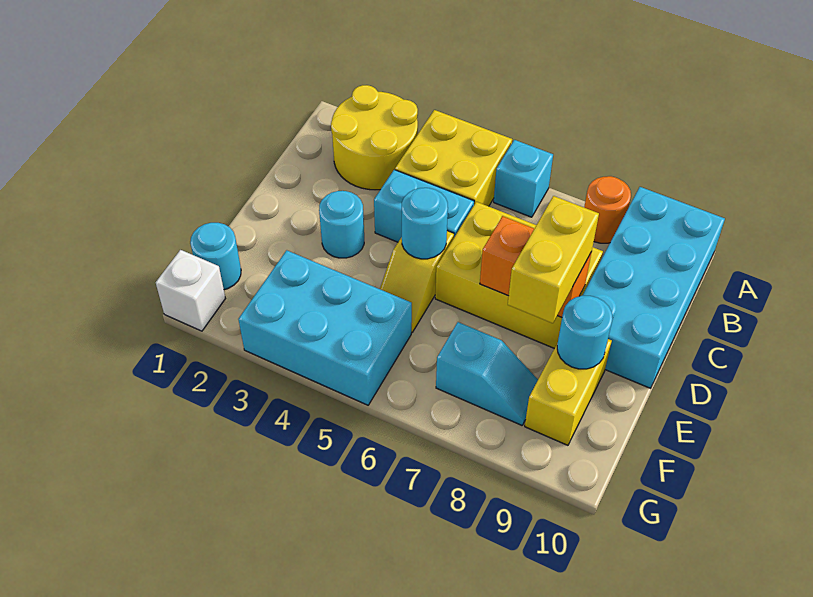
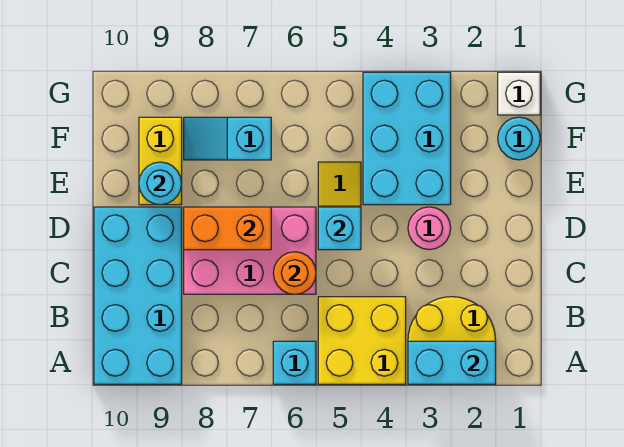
orange round brick A8 level 1 -> orange round brick C6 level 2
cyan brick C4:C5 level 1 -> cyan brick A2:A3 level 2
yellow brick C6:D8 level 1 -> pink brick C6:D8 level 1
cyan round brick D3 level 1 -> pink round brick D3 level 1
cyan round brick D5 level 2 -> cyan brick D5 level 2
yellow brick D8:E8 level 3 -> none
cyan brick F3:G5 level 1 -> cyan brick E3:G4 level 1

